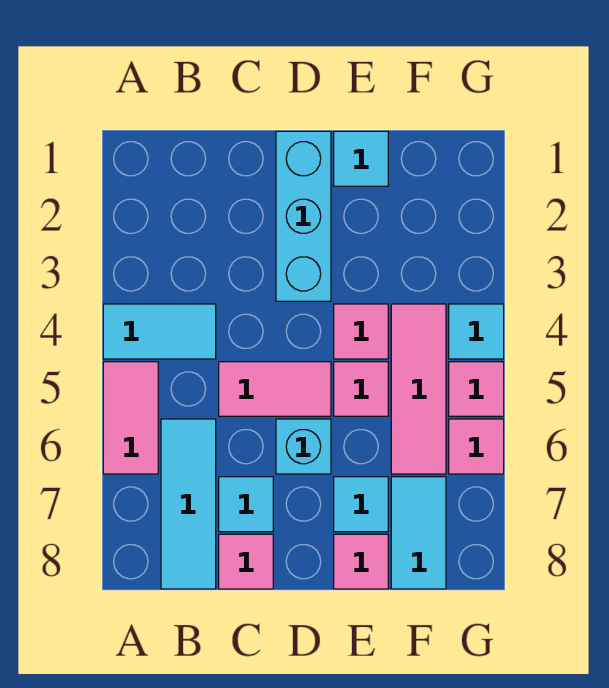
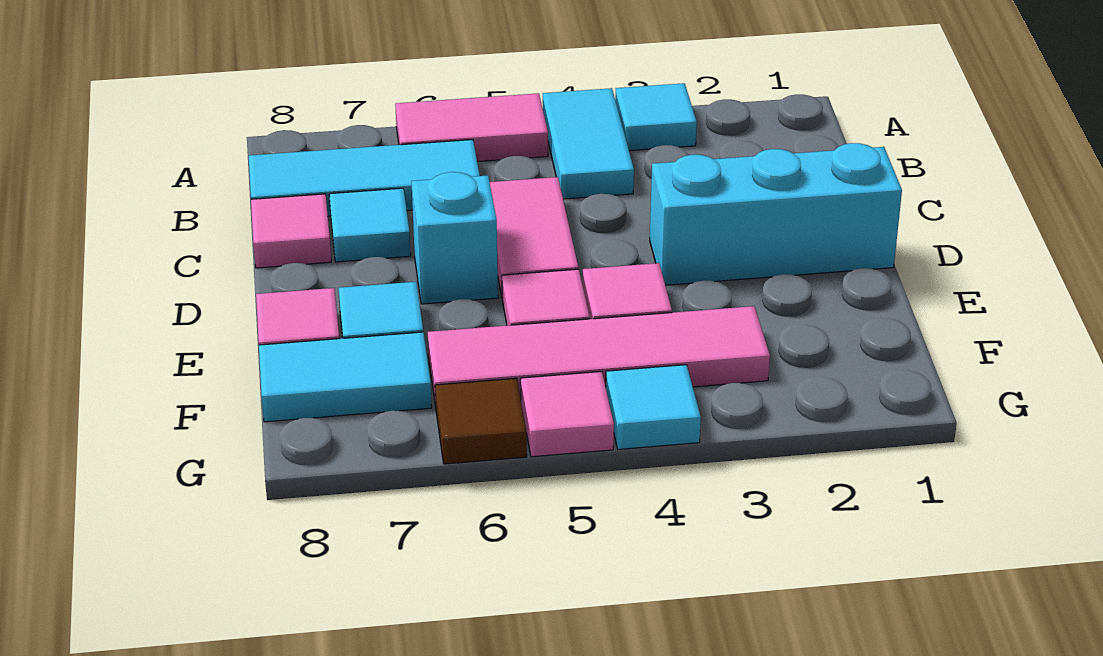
cyan tile E1 level 1 -> cyan tile A3 level 1
pink tile F4:F6 level 1 -> pink tile F3:F6 level 1
pink tile G6 level 1 -> brown tile G6 level 1

